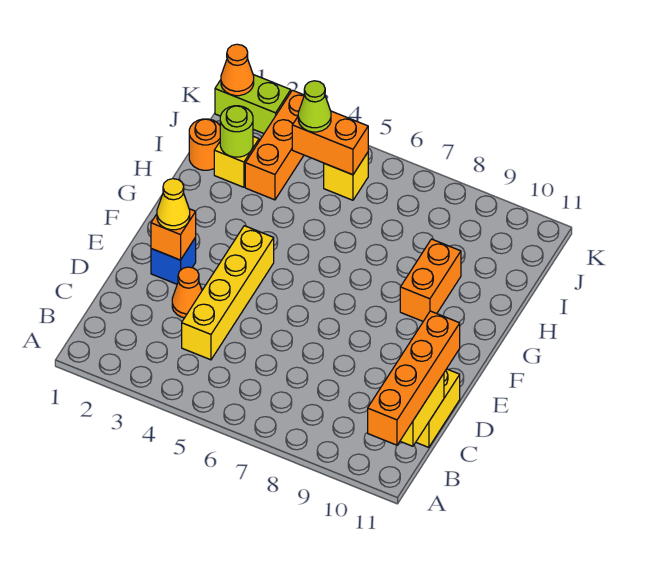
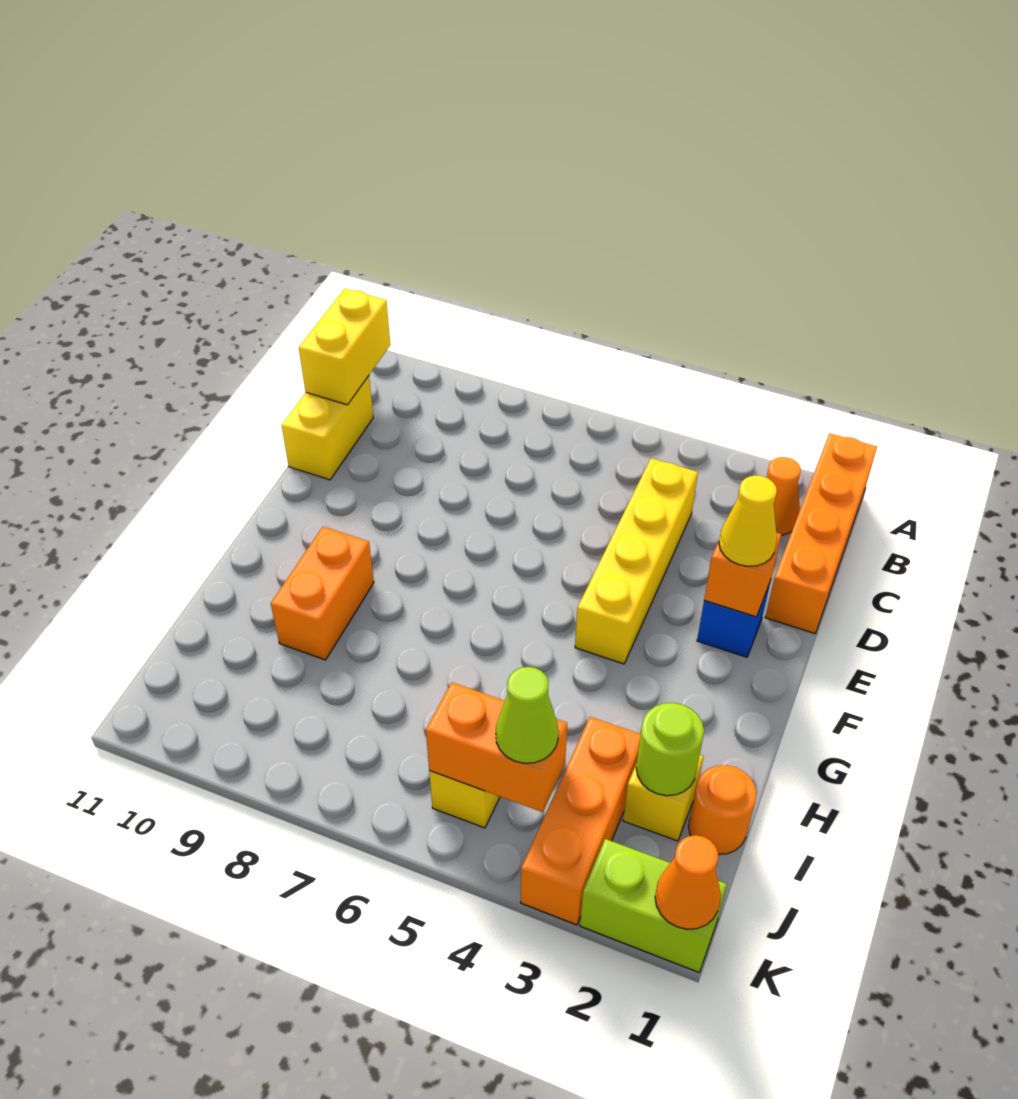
orange brick A11:D11 level 3 -> orange brick A1:D1 level 1
orange cone D3 level 1 -> orange cone B2 level 1

